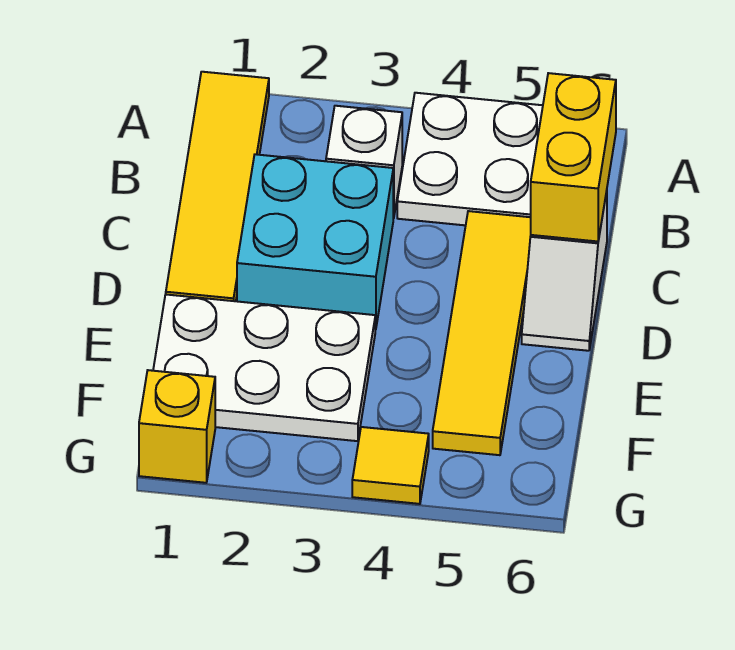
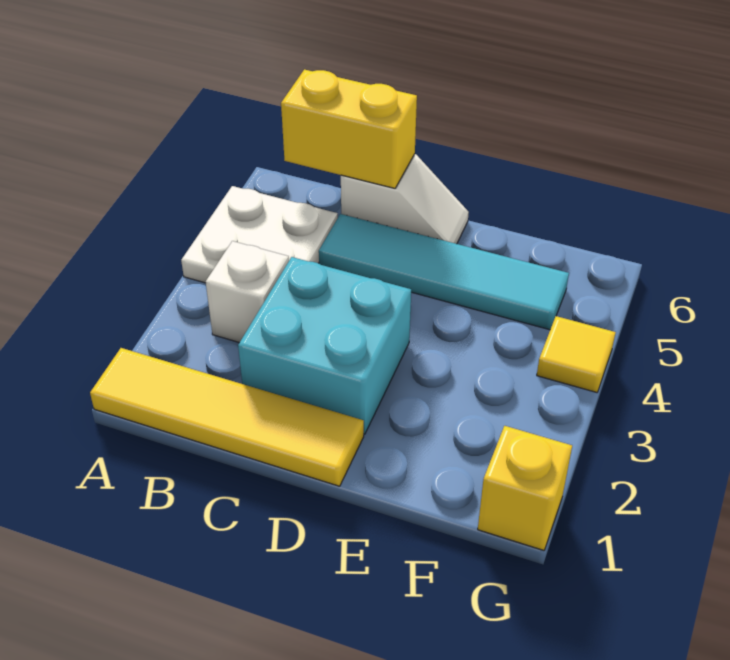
yellow tile C5:F5 level 1 -> cyan tile C5:F5 level 1
white plate E1:F3 level 1 -> none

